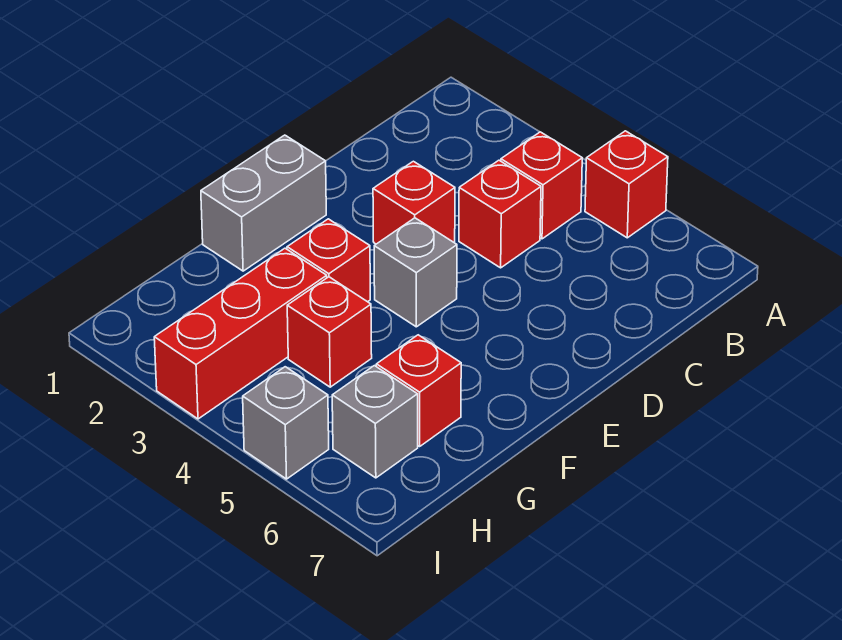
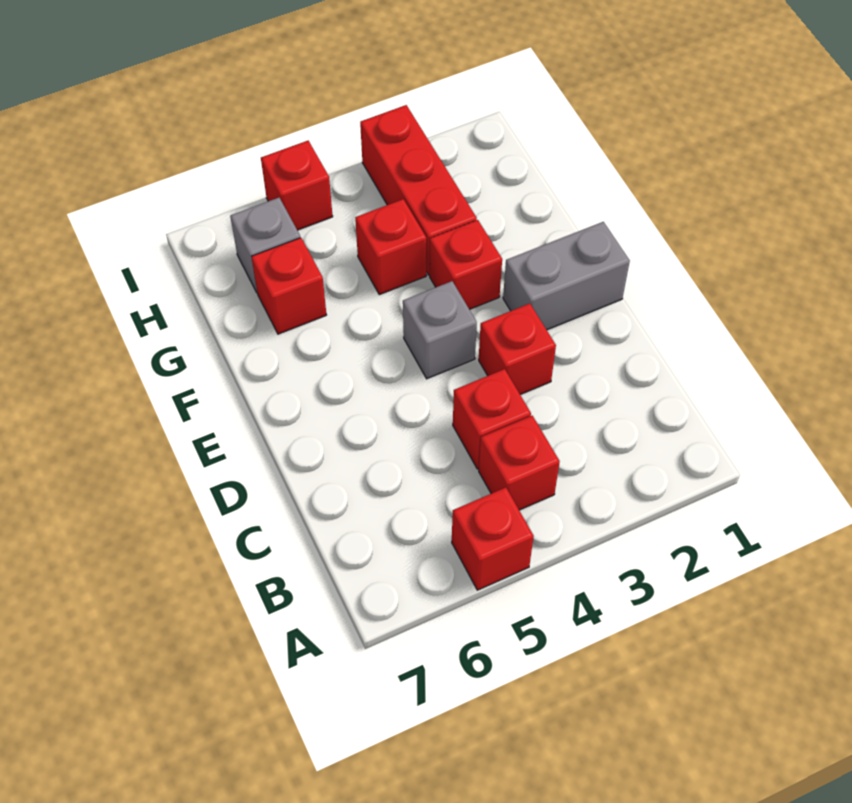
grey brick E1:F1 level 1 -> grey brick E1:E2 level 1
grey brick I5 level 1 -> red brick I5 level 1

